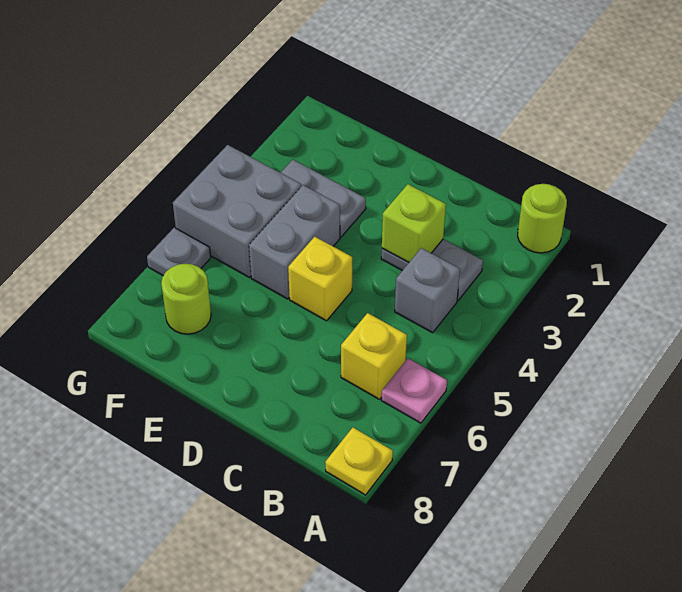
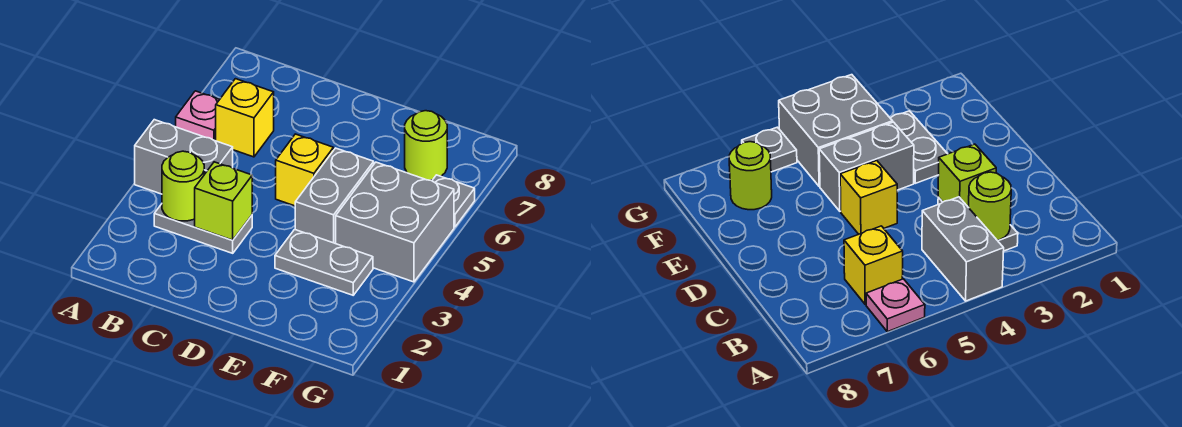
lime round brick A1 level 1 -> lime round brick B3 level 2
yellow plate A8 level 1 -> none
grey brick B4 level 1 -> grey brick A4:B4 level 1

